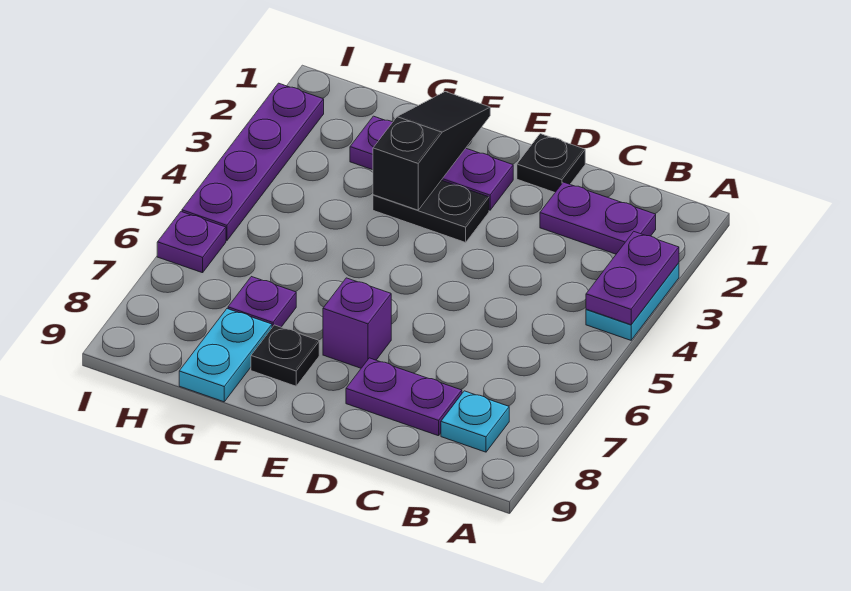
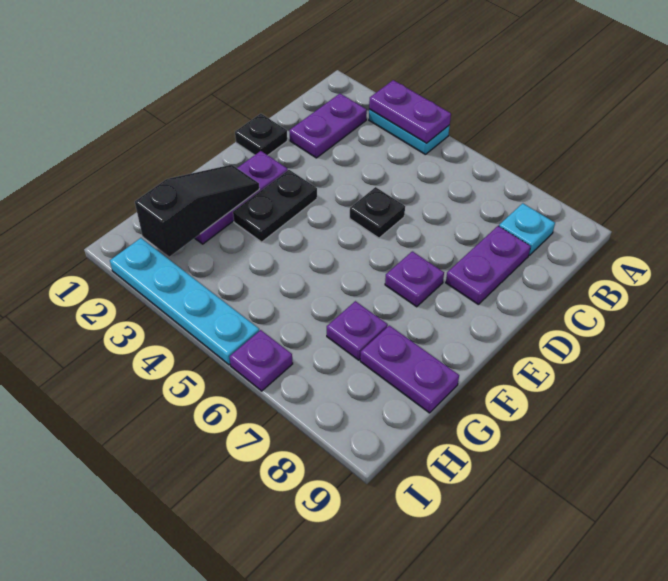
purple brick E7 level 1 -> purple plate E7 level 1
black slope F1:F3 level 2 top 3 -> black slope F2:H2 level 2 top H
black plate F8 level 1 -> black plate D5 level 1
cyan plate G8:G9 level 1 -> purple plate G8:G9 level 1
purple plate I2:I5 level 1 -> cyan plate I2:I5 level 1

